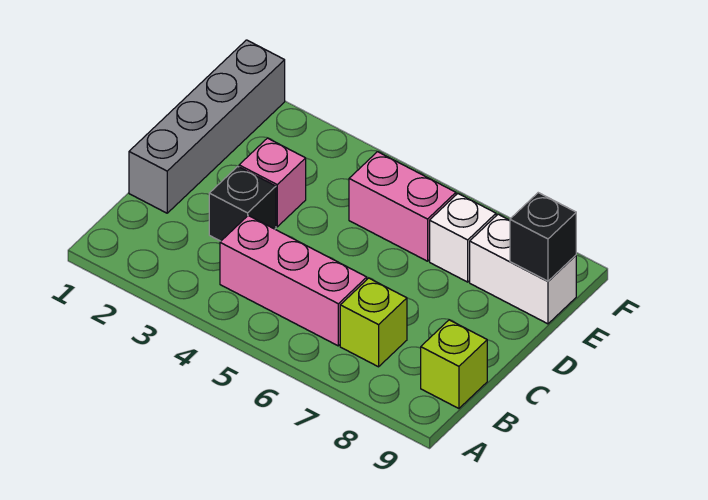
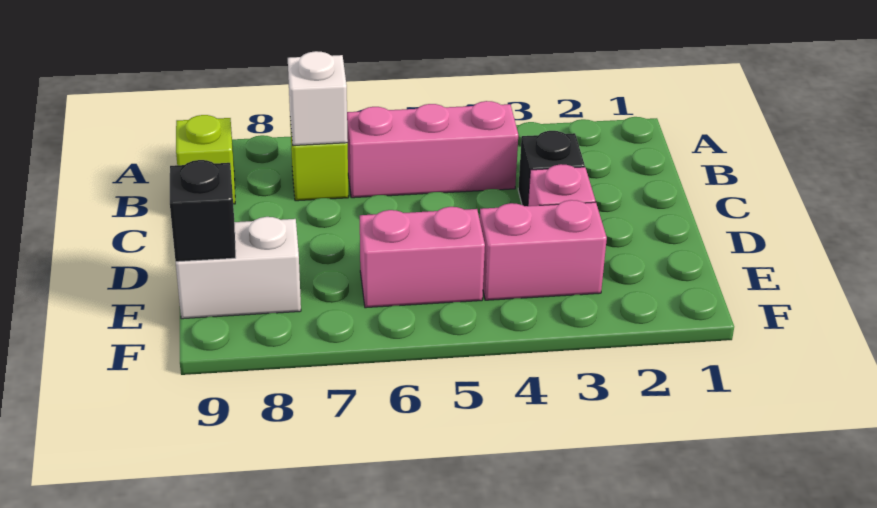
grey brick C1:F1 level 1 -> none
none -> pink brick E3:E4 level 1
white brick E7 level 1 -> white brick B7 level 2

